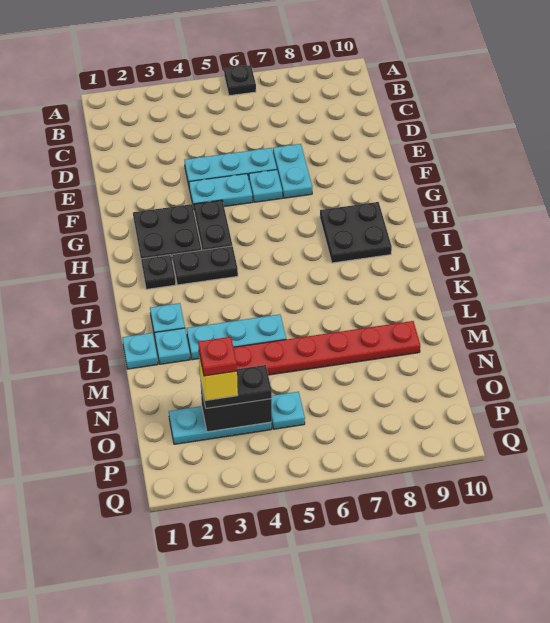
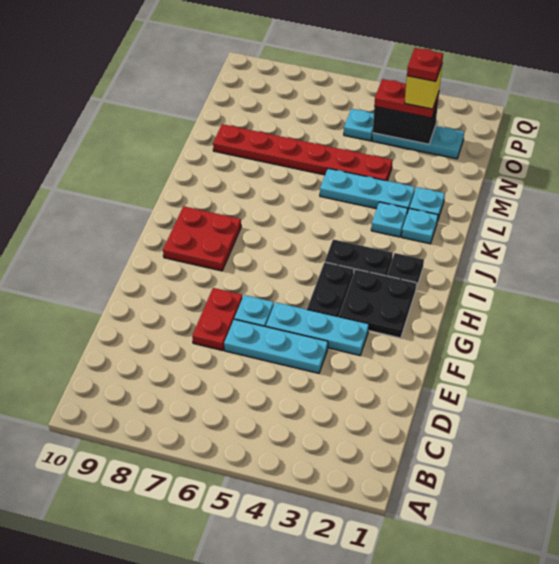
black plate A6 level 1 -> none
cyan plate E7:F7 level 1 -> red plate E7:F7 level 1
cyan plate F4:F5 level 1 -> cyan plate F3:F5 level 1
black plate H8:I9 level 1 -> red plate H8:I9 level 1
cyan plate L1 level 1 -> cyan plate K3 level 1
black plate O3:O4 level 3 -> red plate O3:O4 level 3

